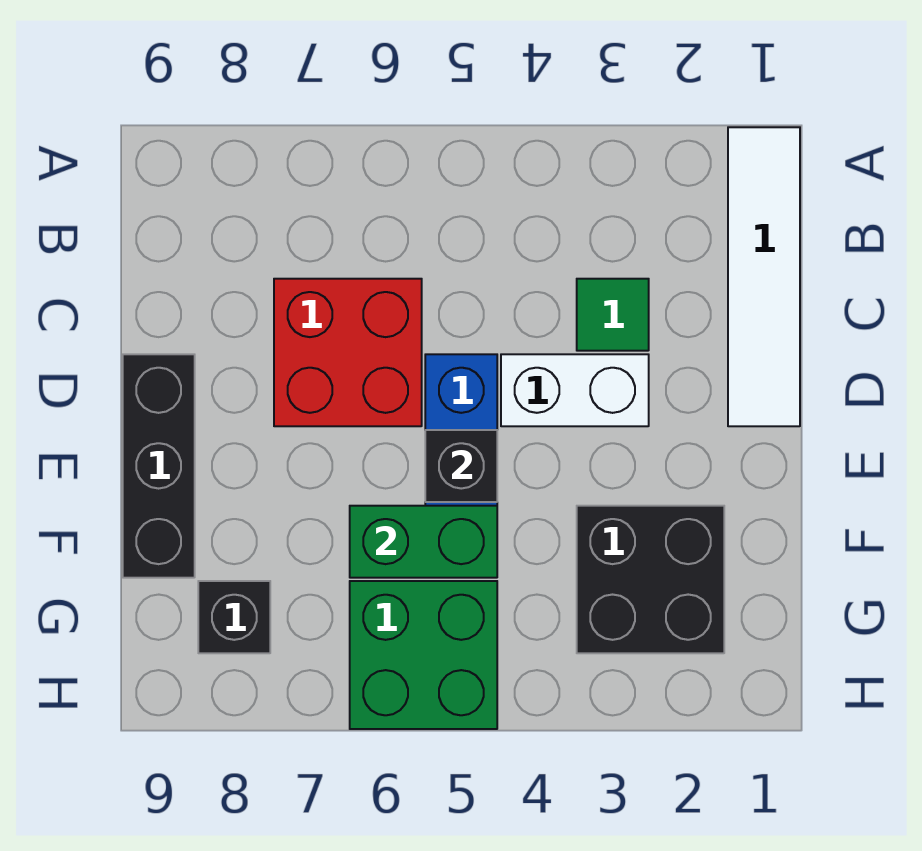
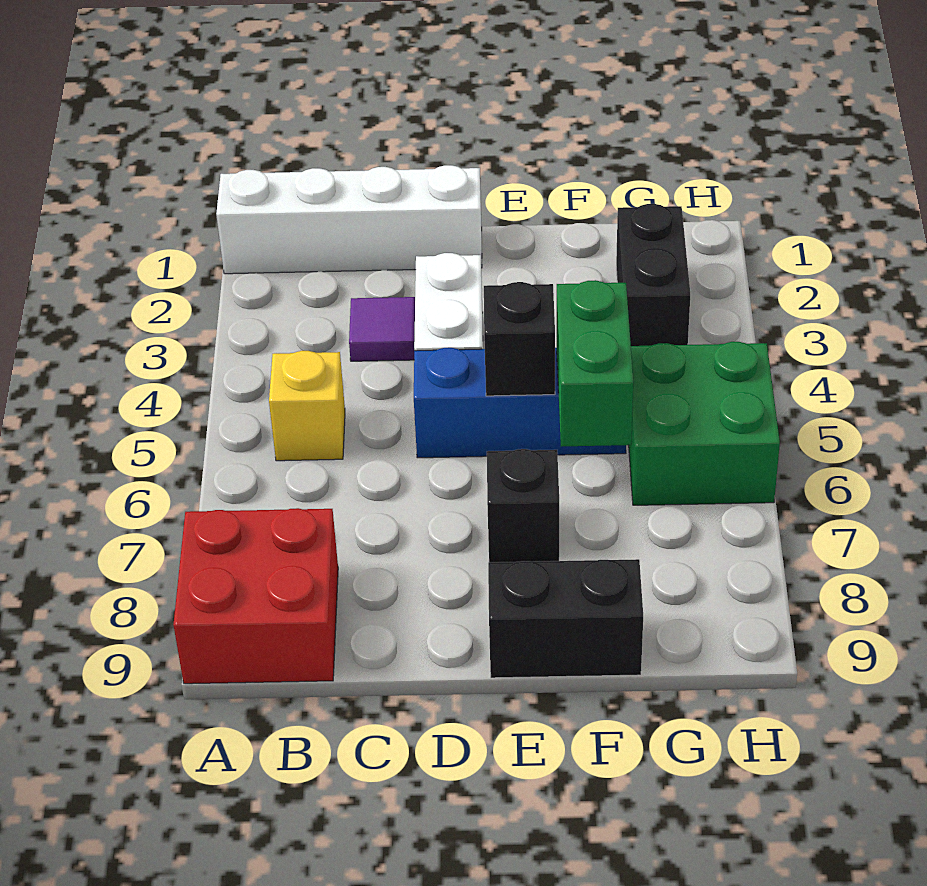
white tile A1:D1 level 1 -> white brick A1:D1 level 1
none -> yellow brick B5 level 1
green tile C3 level 1 -> purple tile C3 level 1
red brick C6:D7 level 1 -> red brick A8:B9 level 1
black brick D9:F9 level 1 -> black brick E9:F9 level 1
black brick F2:G3 level 1 -> black brick G2:G3 level 1
black brick G8 level 1 -> black brick E7 level 1

